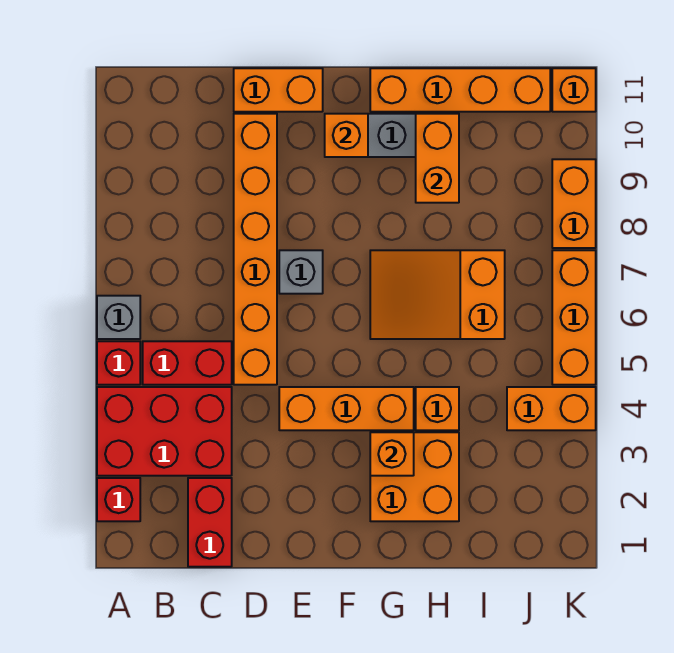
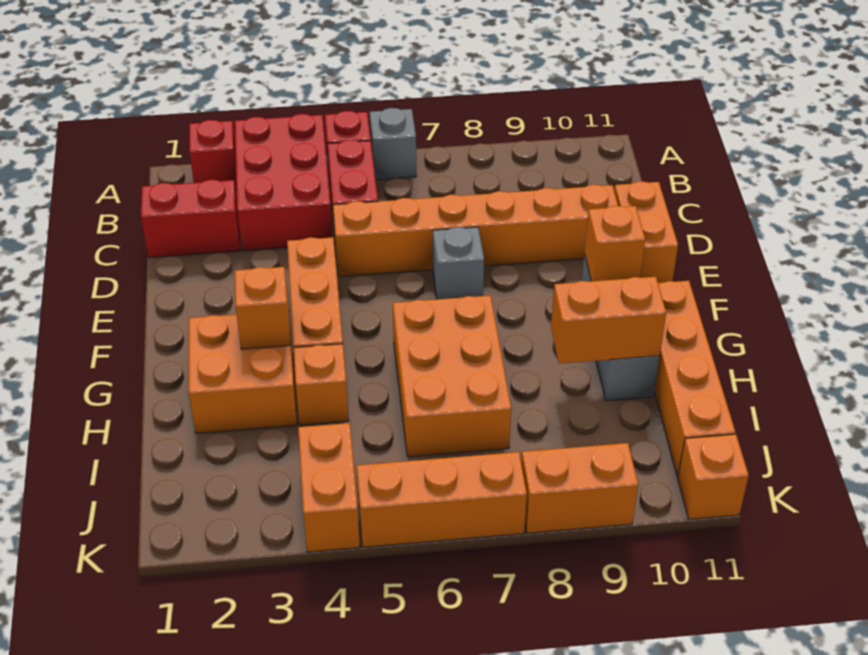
orange slope G6:I7 level 1 top I -> orange brick G6:I7 level 1

